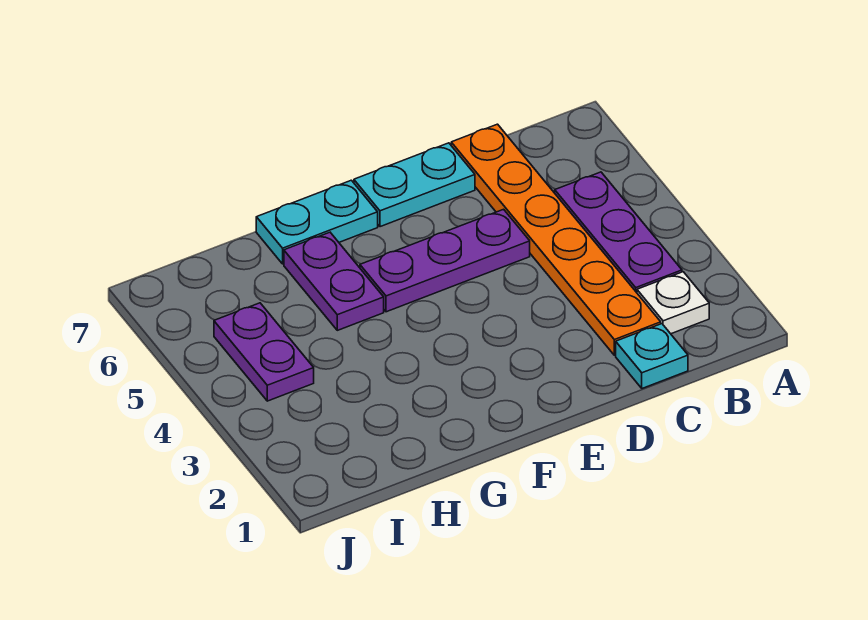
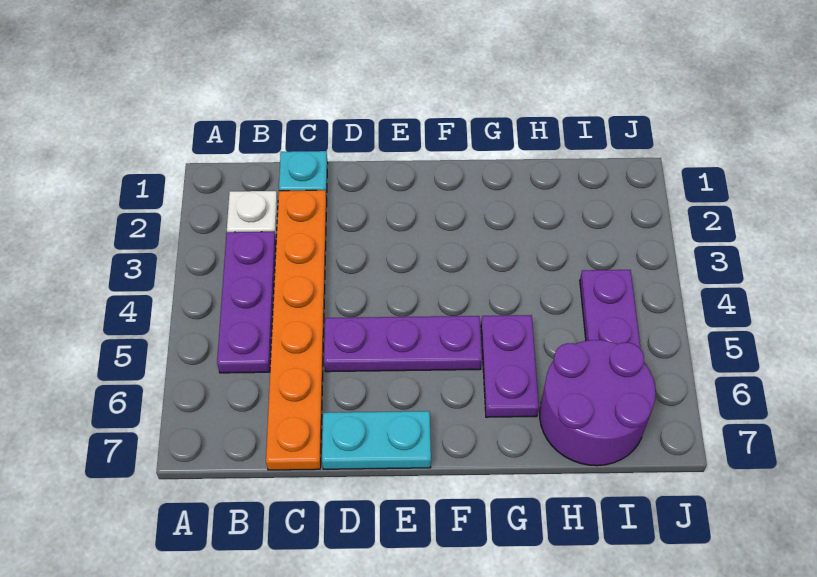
cyan plate F7:G7 level 1 -> none
none -> purple round brick H6:I7 level 1

